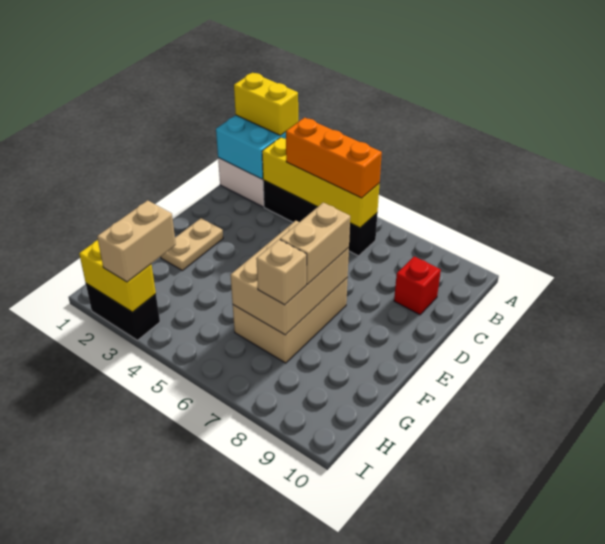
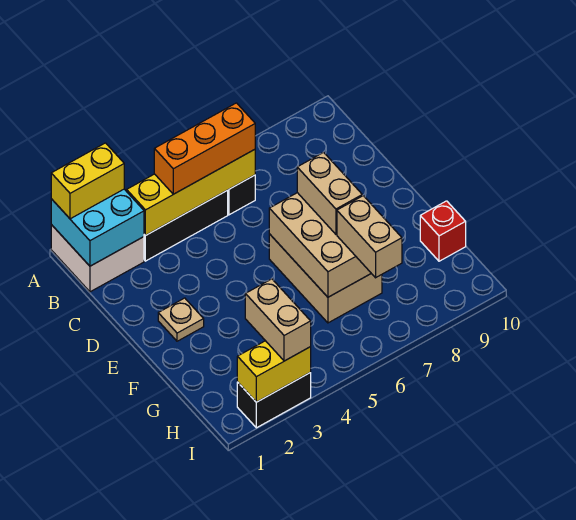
red brick C9 level 1 -> red brick G10 level 1
tan plate E2:F2 level 1 -> tan plate E2 level 1
tan brick G7 level 3 -> tan brick G7:H7 level 3

